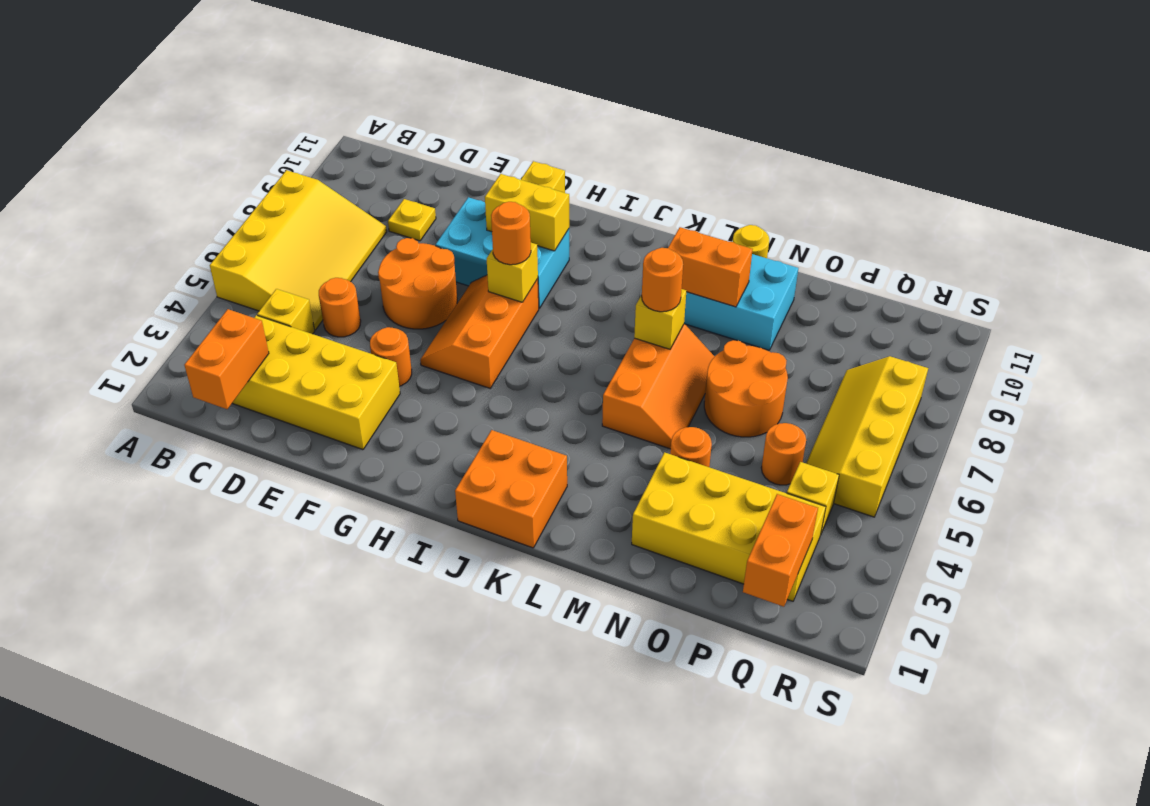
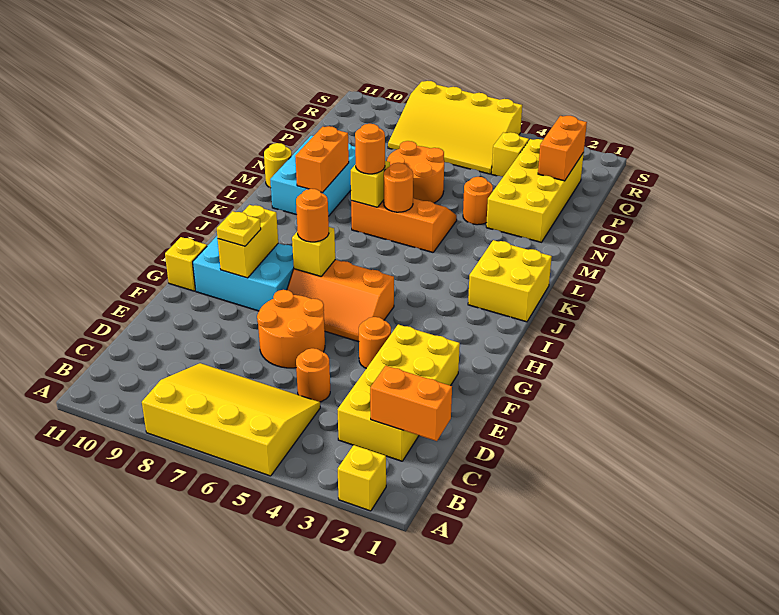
yellow brick C4 level 1 -> yellow brick A2 level 1
yellow plate D9 level 1 -> yellow plate G9 level 3
cyan brick F8:H9 level 1 -> cyan brick G8:H10 level 1
orange brick J1:K2 level 1 -> yellow brick J1:K2 level 1
orange round brick P5 level 1 -> orange round brick L6 level 2
orange brick Q1:Q2 level 2 -> orange brick P2:Q2 level 2
yellow slope Q5:R8 level 1 top R -> yellow slope Q5:S8 level 1 top S

